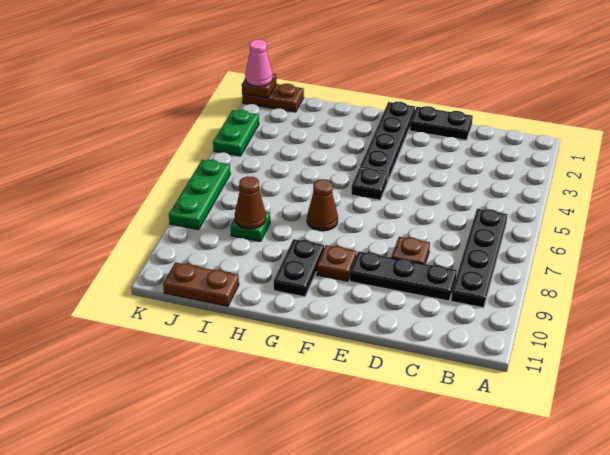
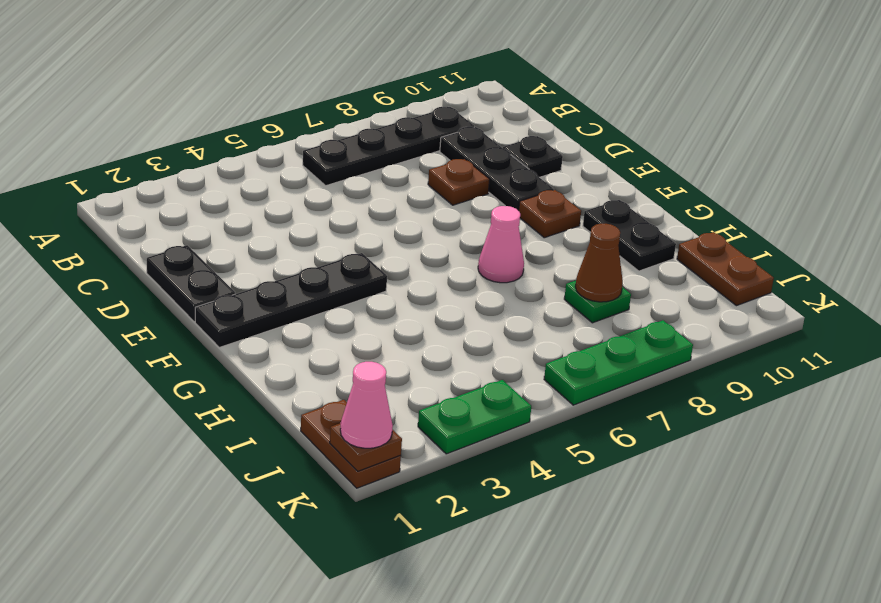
black plate F5 level 1 -> black plate D10 level 1
brown cone G7 level 1 -> pink cone G7 level 1
black plate G9:G10 level 1 -> black plate G10:H10 level 1

